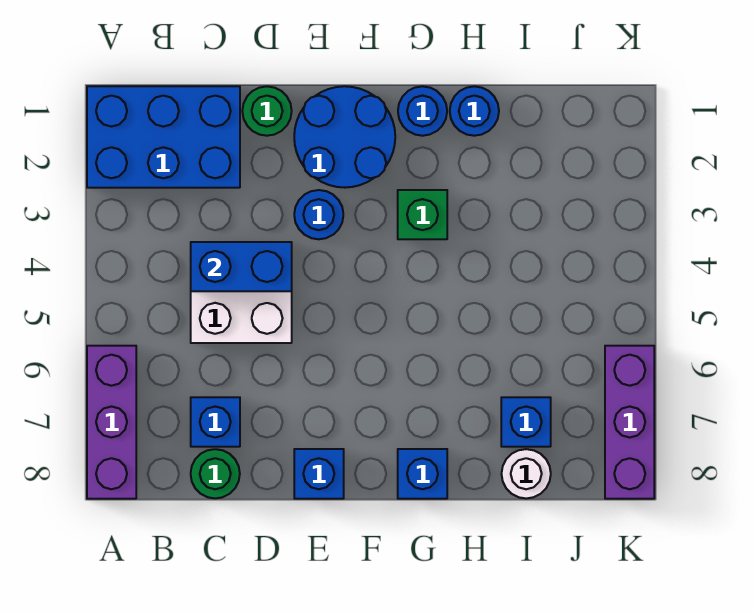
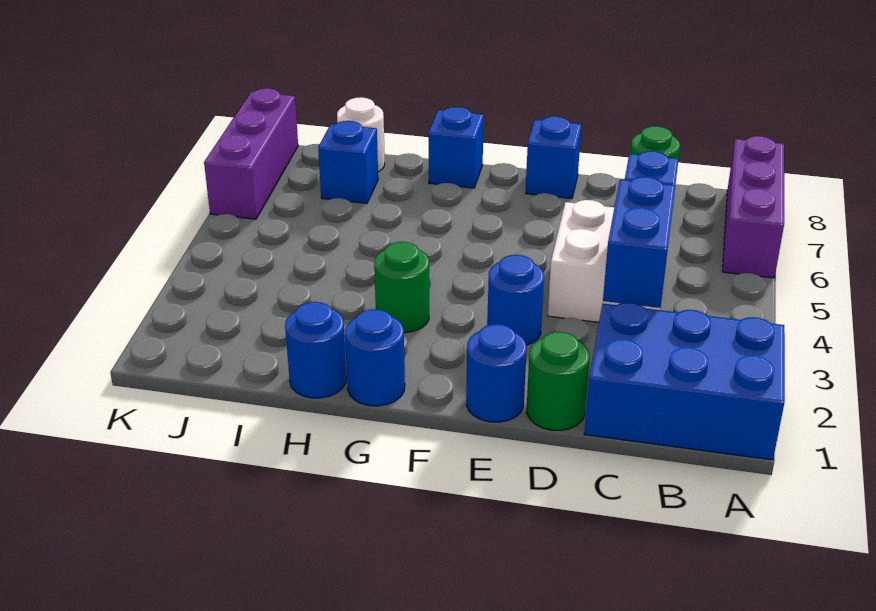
blue brick C4:D4 level 2 -> blue brick C3:C4 level 2
blue round brick E1:F2 level 1 -> blue round brick E1 level 1
green brick G3 level 1 -> green round brick G3 level 1

